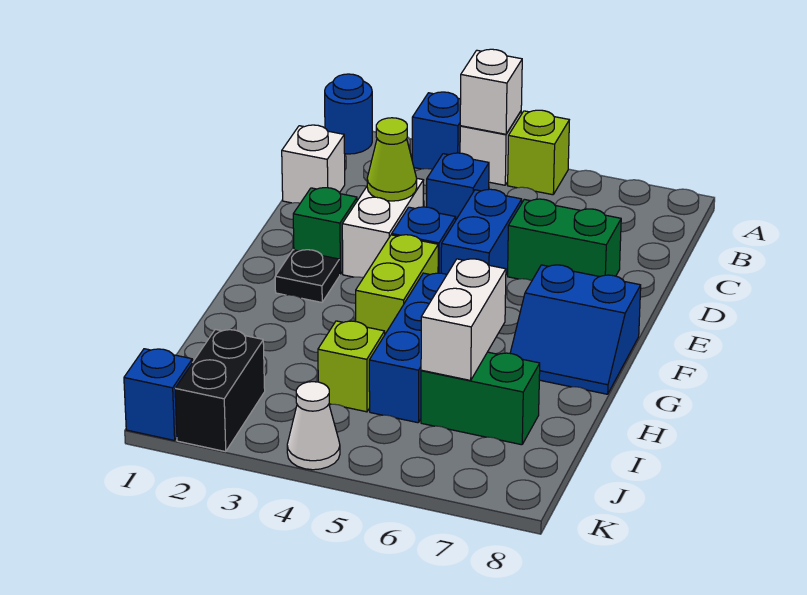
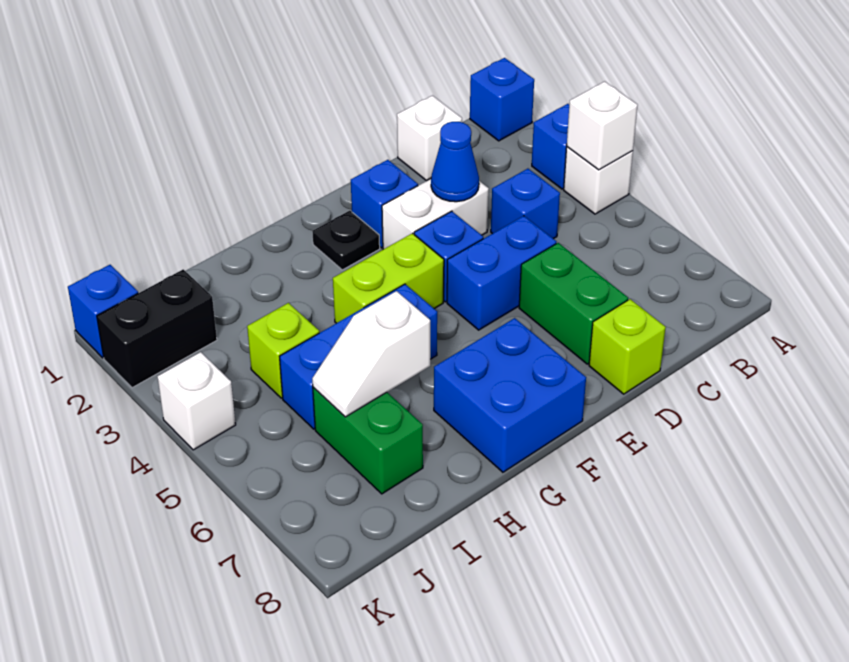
blue round brick A1 level 1 -> blue brick A1 level 1
lime brick A5 level 1 -> lime brick D8 level 1
lime cone D3 level 2 -> blue cone D3 level 2
green brick E2 level 1 -> blue brick E2 level 1
blue slope F7:G8 level 1 top F -> blue brick F7:G8 level 1
white brick H6:I6 level 2 -> white slope H6:I6 level 2 top H
white cone K4 level 1 -> white brick K4 level 1

